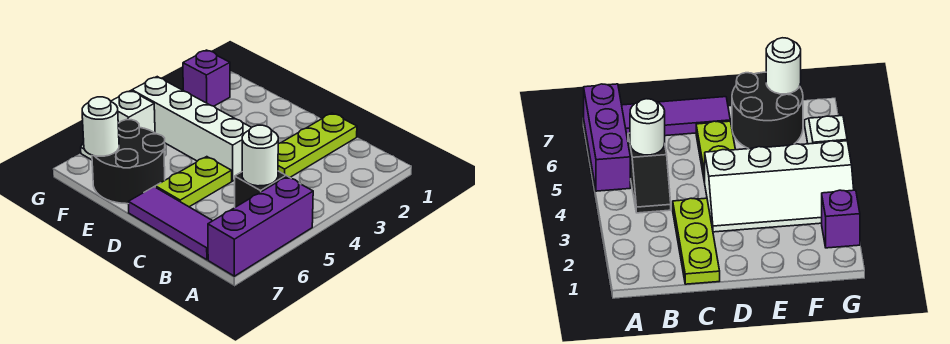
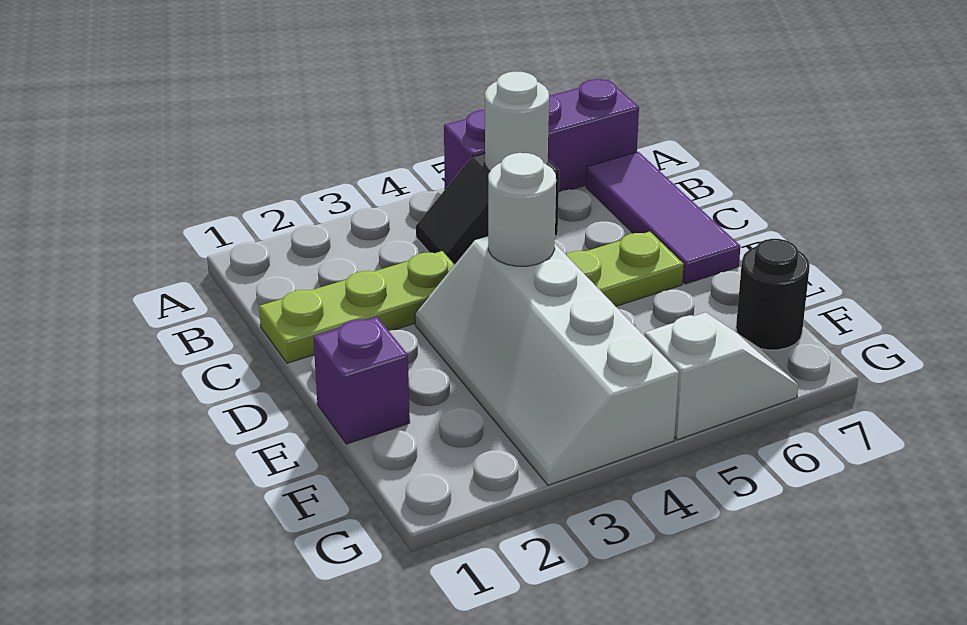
black round brick E6:F7 level 1 -> black round brick F7 level 1
white round brick F7 level 2 -> white round brick D4 level 2
purple brick G2 level 1 -> purple brick E1 level 1

